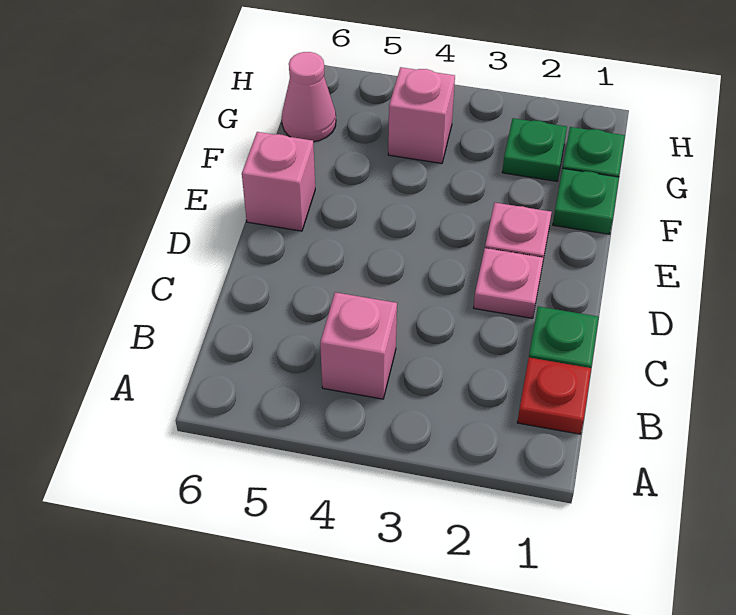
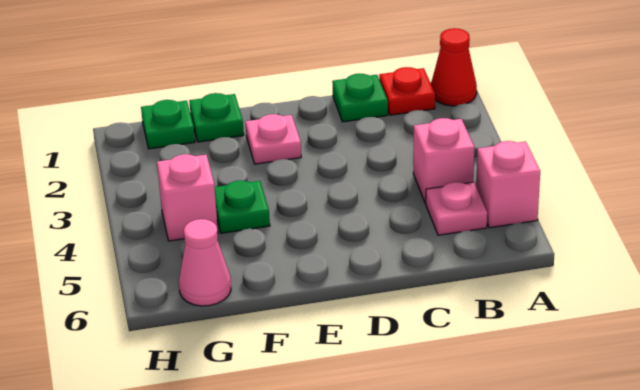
none -> red cone A1 level 1
pink plate D2 level 1 -> pink plate B5 level 1
pink brick E6 level 1 -> pink brick A5 level 1
green plate G2 level 1 -> green plate F4 level 1

